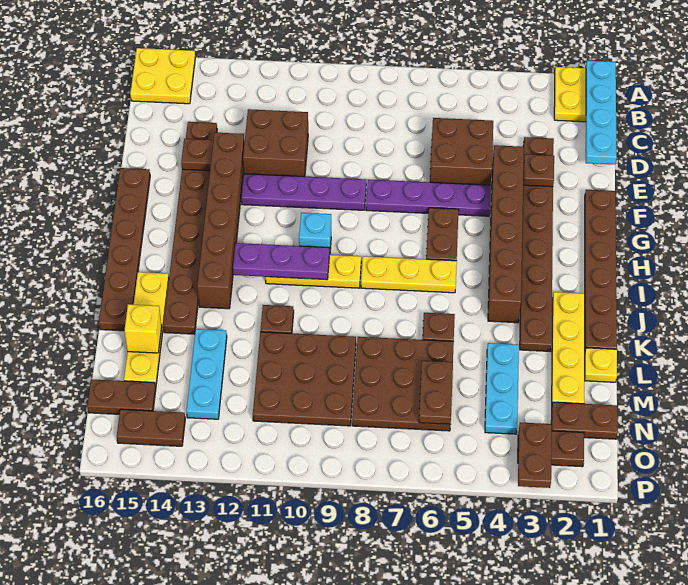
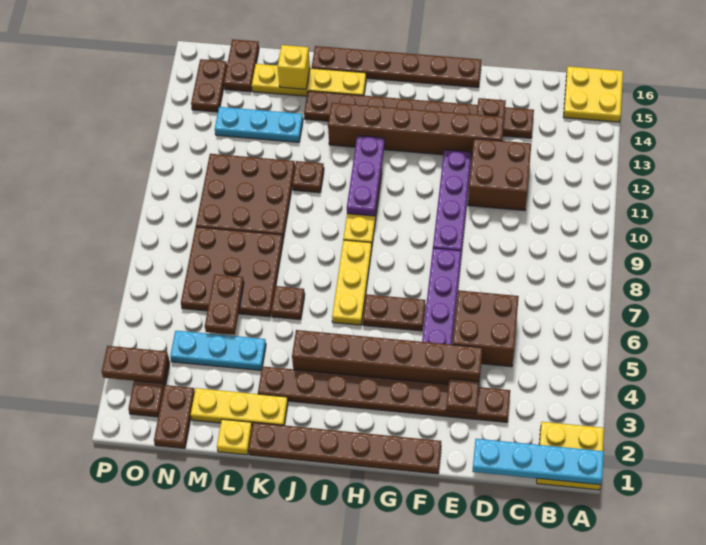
cyan brick H10 level 1 -> none
yellow plate J2:M2 level 1 -> yellow plate K2:M2 level 1
brown plate M6:N6 level 2 -> brown plate M5:M6 level 2

